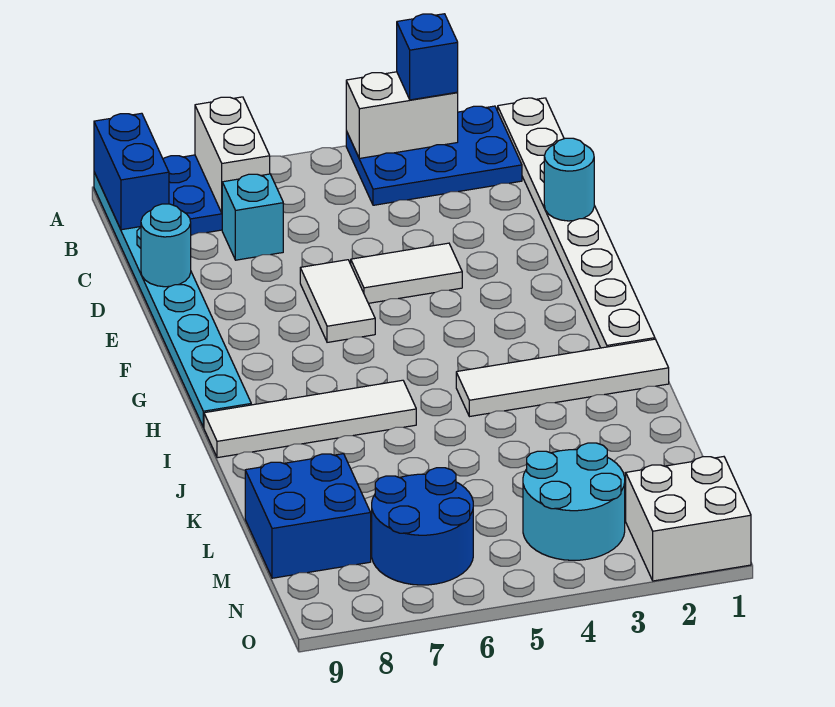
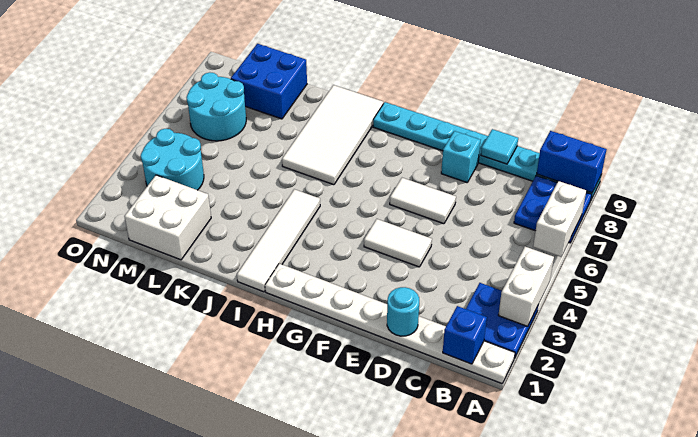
blue plate A2:B4 level 1 -> blue plate A2:B3 level 1
blue brick A3 level 3 -> blue brick B1 level 2
white brick A7:B7 level 2 -> white brick A6:A7 level 2
cyan brick C7 level 1 -> cyan brick E8 level 1
cyan round brick D9 level 2 -> cyan tile D9 level 2
white tile E4:E5 level 1 -> white tile E4:F4 level 1
white tile I6:I9 level 1 -> white tile I6:J9 level 1
blue round brick M6:N7 level 1 -> cyan round brick M6:N7 level 1
white brick N1:O2 level 1 -> white brick L1:M2 level 1

